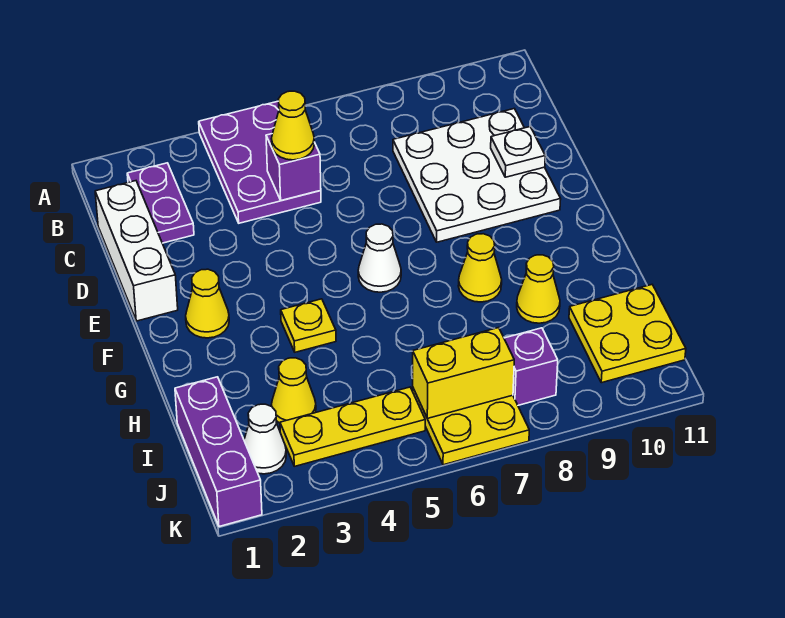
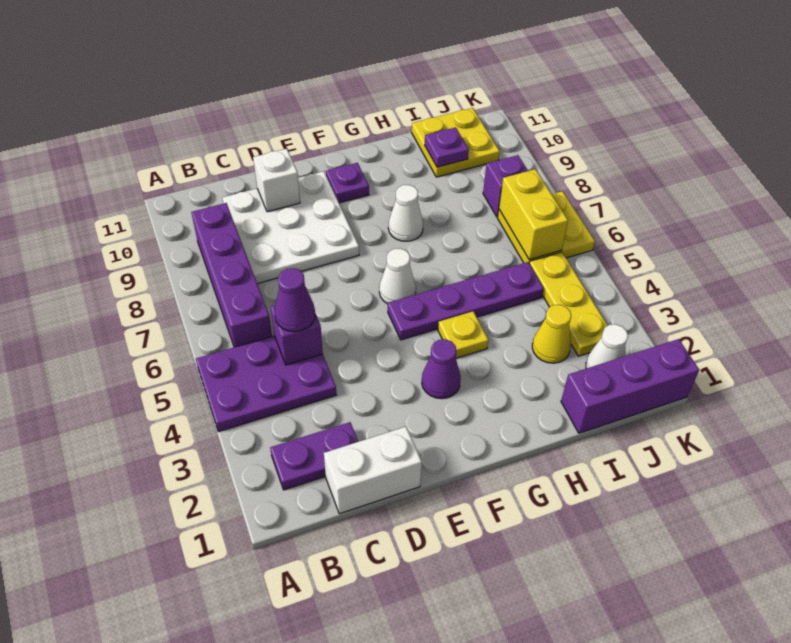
none -> purple brick B6:B9 level 1
white brick C1:E1 level 1 -> white brick C1:D1 level 1
yellow cone C5 level 3 -> purple cone C5 level 3
white plate D10 level 2 -> white brick D10 level 2
yellow cone F2 level 1 -> none
none -> purple cone F3 level 1
none -> purple plate F5:I5 level 1
none -> purple plate F10 level 1
yellow cone G8 level 1 -> white cone G8 level 1
yellow cone H9 level 1 -> none
none -> purple plate I10 level 2

